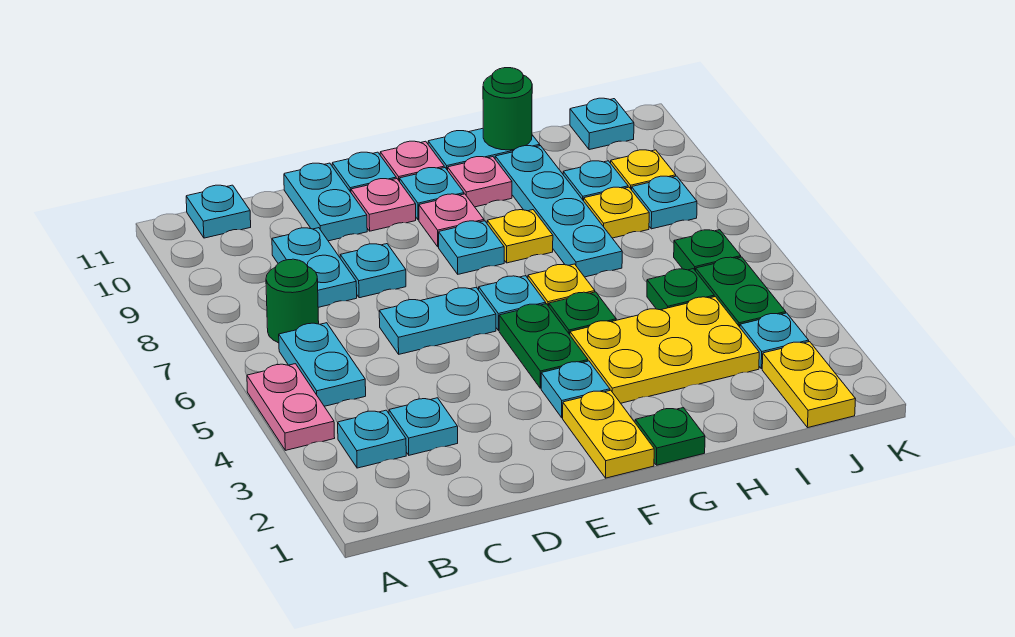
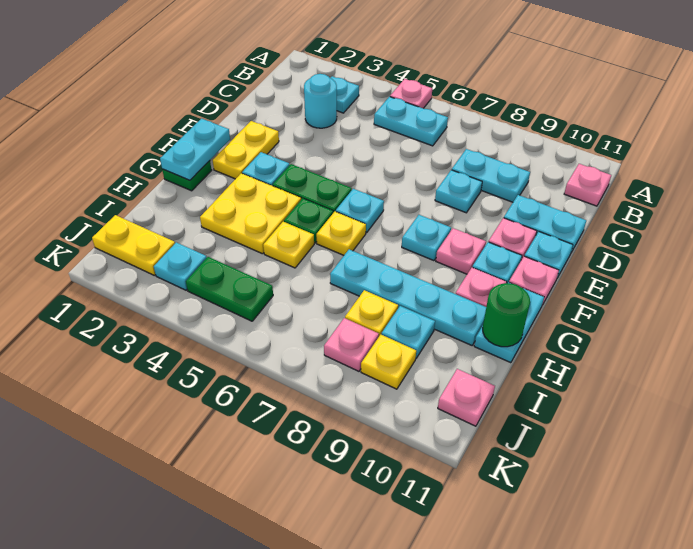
pink plate A4:A5 level 1 -> pink plate A5 level 1
green round brick B7 level 1 -> none
cyan plate B11 level 1 -> pink plate B11 level 1
cyan plate C3 level 1 -> cyan round brick C3 level 1
cyan plate D6:E6 level 1 -> cyan plate F1:G1 level 2
yellow plate F1:F2 level 1 -> yellow plate E2:F2 level 1
yellow plate G3:I4 level 1 -> yellow plate G3:H4 level 1
yellow plate G8 level 1 -> yellow plate H5 level 1
green plate I5 level 1 -> none
green plate J6 level 1 -> none
cyan plate J8 level 1 -> pink plate J8 level 1
cyan plate J11 level 1 -> pink plate J11 level 1

